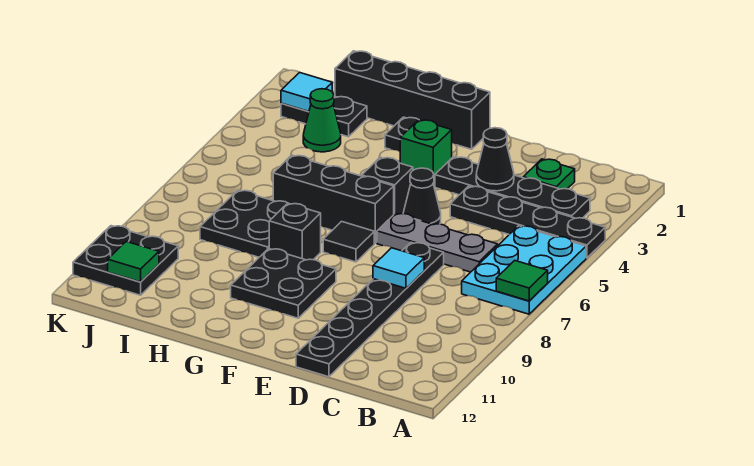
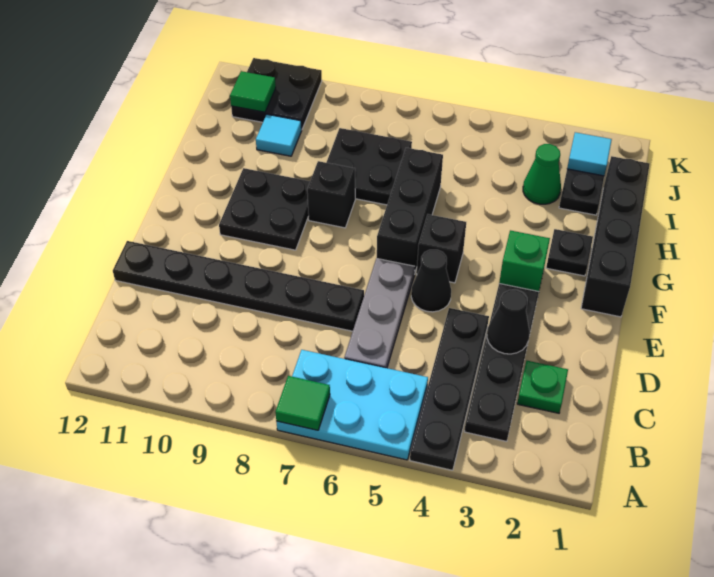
cyan tile D8 level 2 -> cyan tile I10 level 1
black tile F7 level 1 -> none

